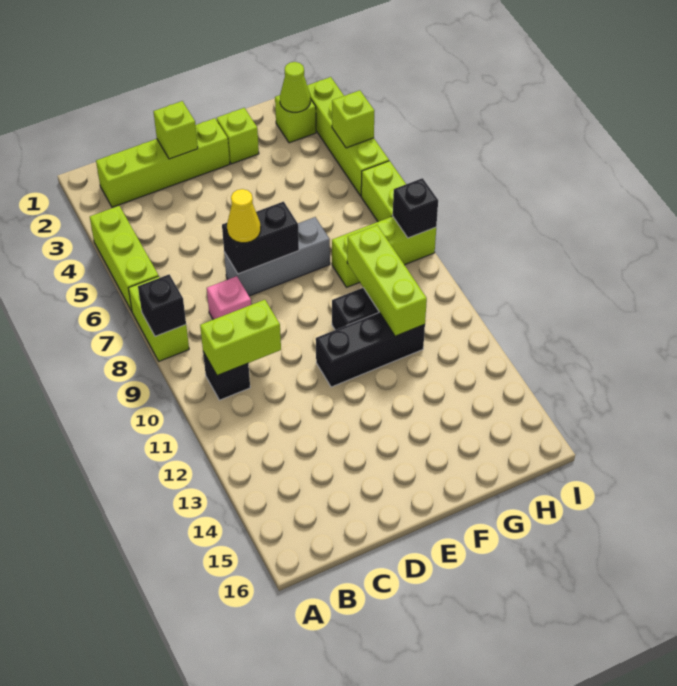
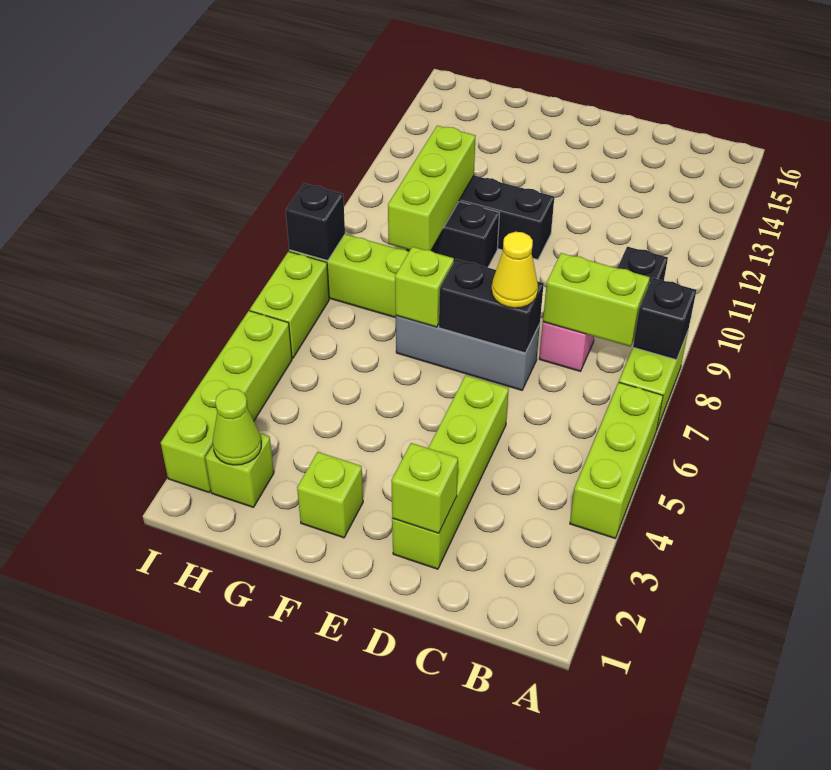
lime brick B2:E2 level 1 -> lime brick D2:D5 level 1
lime brick B10:C10 level 2 -> lime brick B8:C8 level 2
lime brick I4 level 2 -> lime brick F7 level 2

